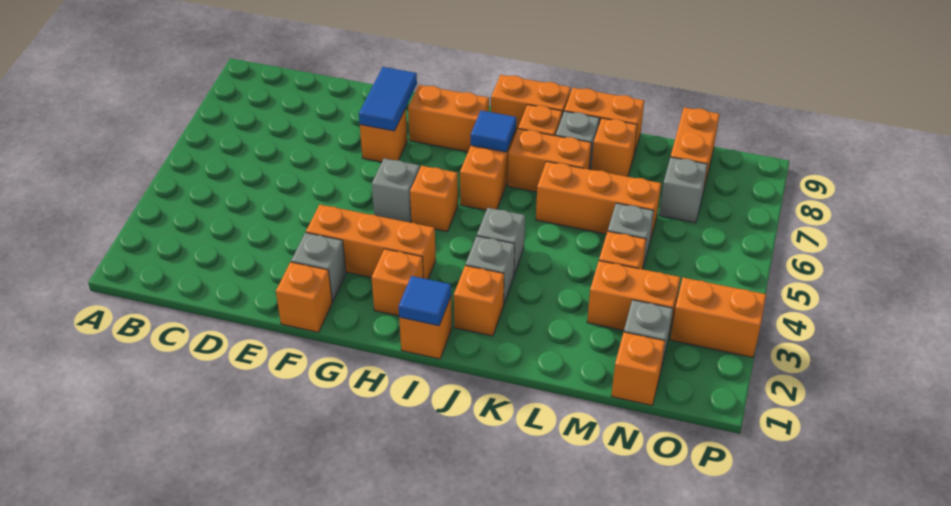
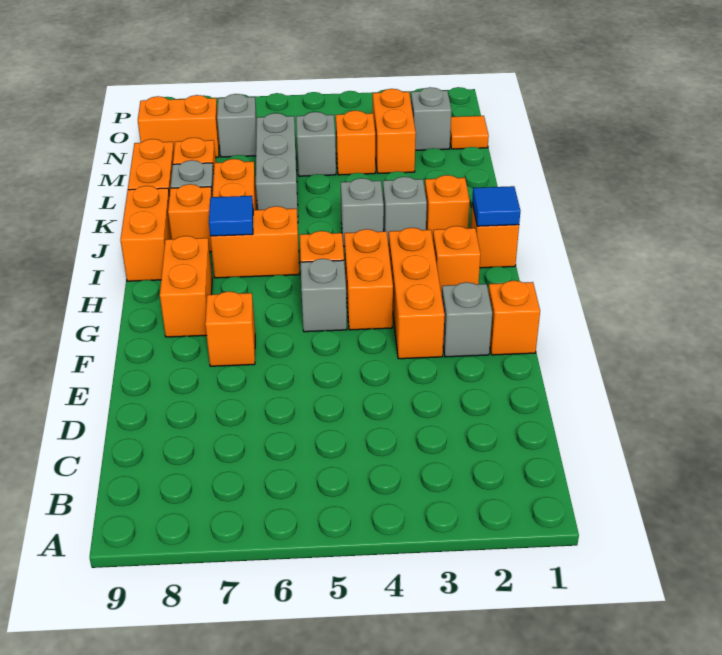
blue tile F7:F8 level 2 -> none
orange brick K6:M6 level 1 -> grey brick K6:M6 level 1
orange brick N1 level 1 -> orange tile N1 level 1
orange brick O3:P3 level 1 -> orange brick G4:H4 level 1

